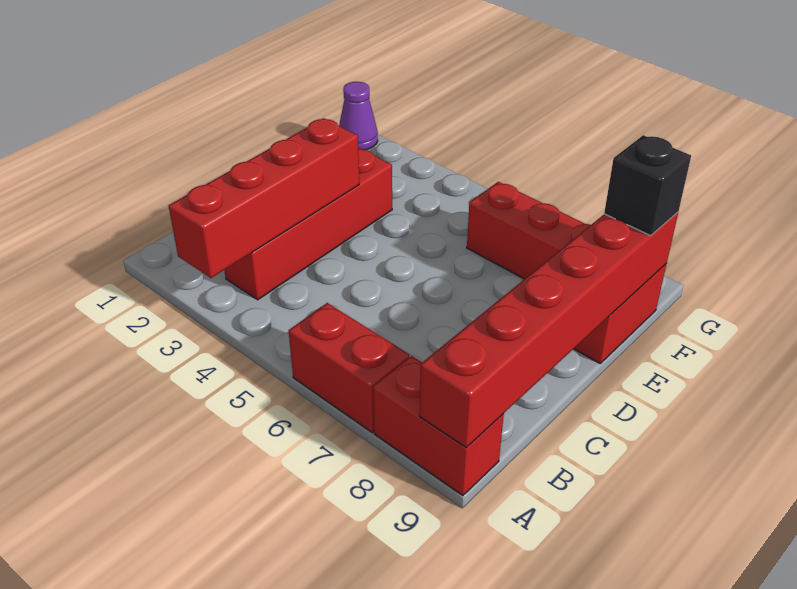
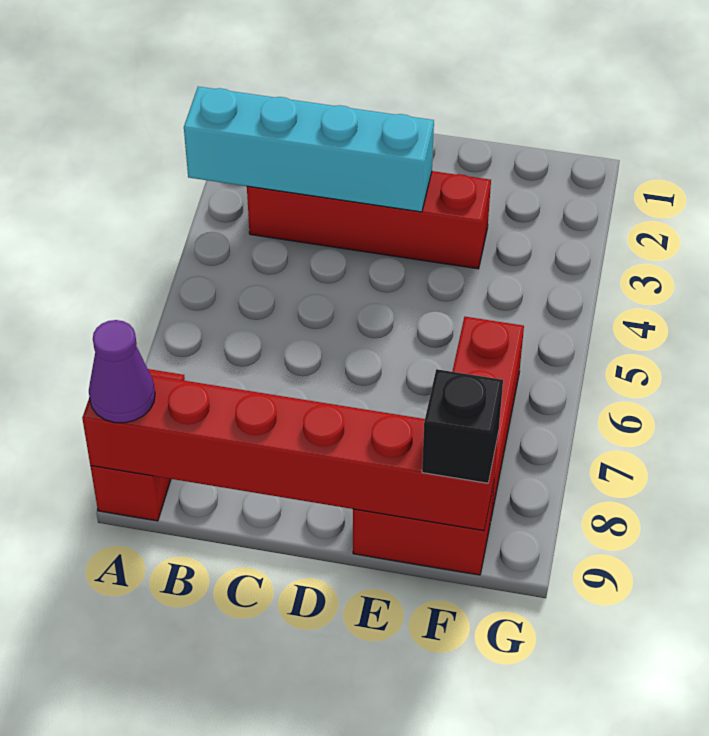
red brick A3:D3 level 2 -> cyan brick A3:D3 level 2
red brick A6:A7 level 1 -> none
purple cone G1 level 1 -> purple cone A9 level 3

